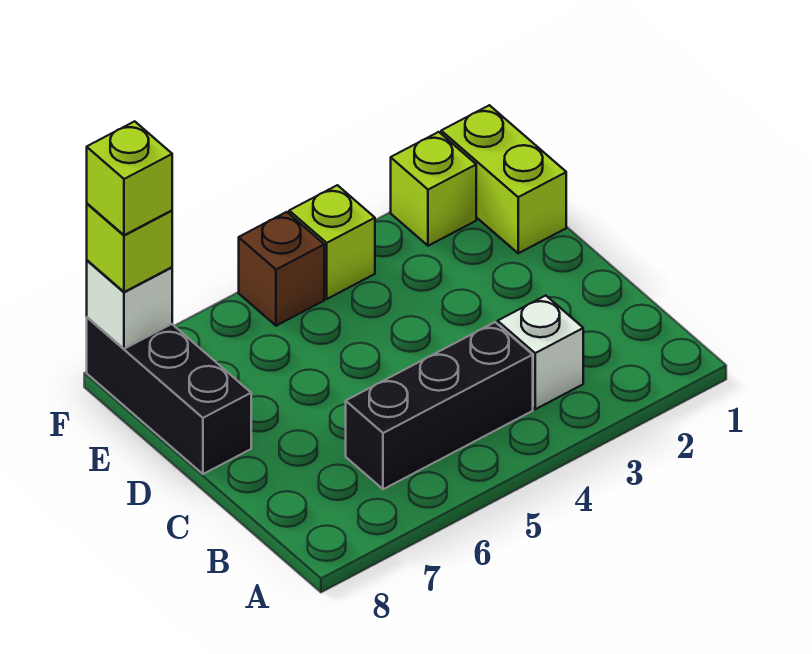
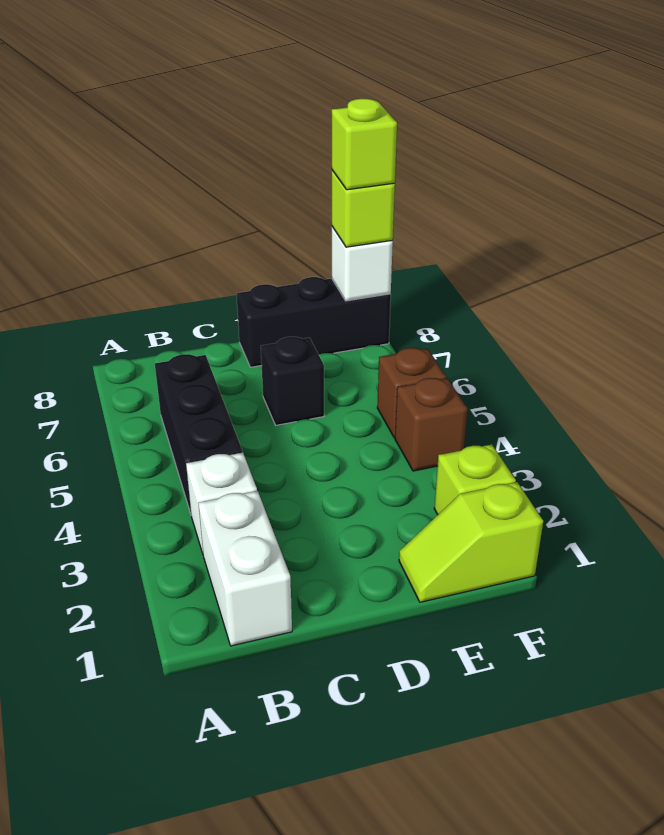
none -> white brick B1:B2 level 1
none -> black brick D6 level 1
lime brick E1:F1 level 1 -> lime slope E1:F1 level 1 top F
lime brick F4 level 1 -> brown brick F4 level 1

